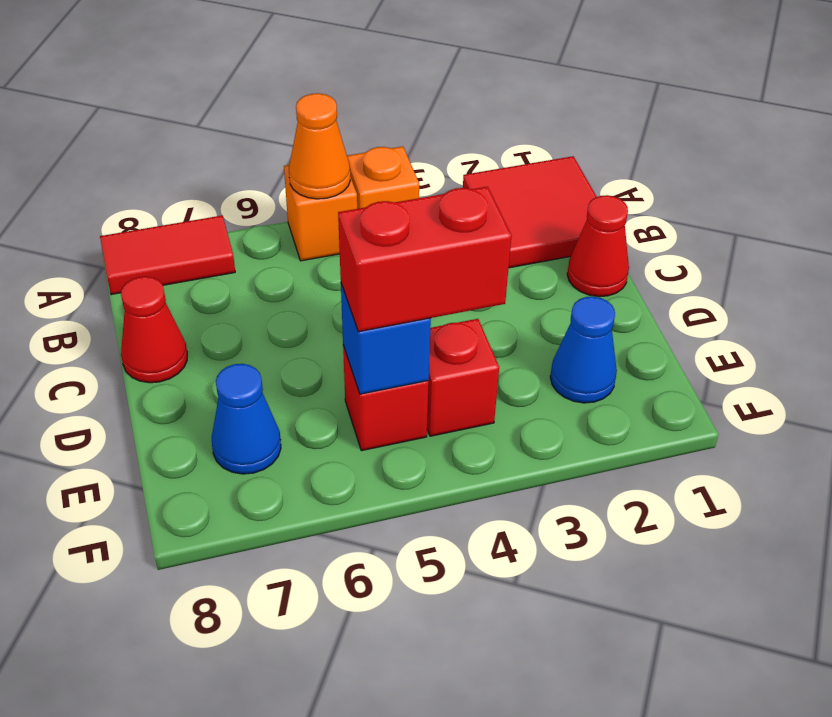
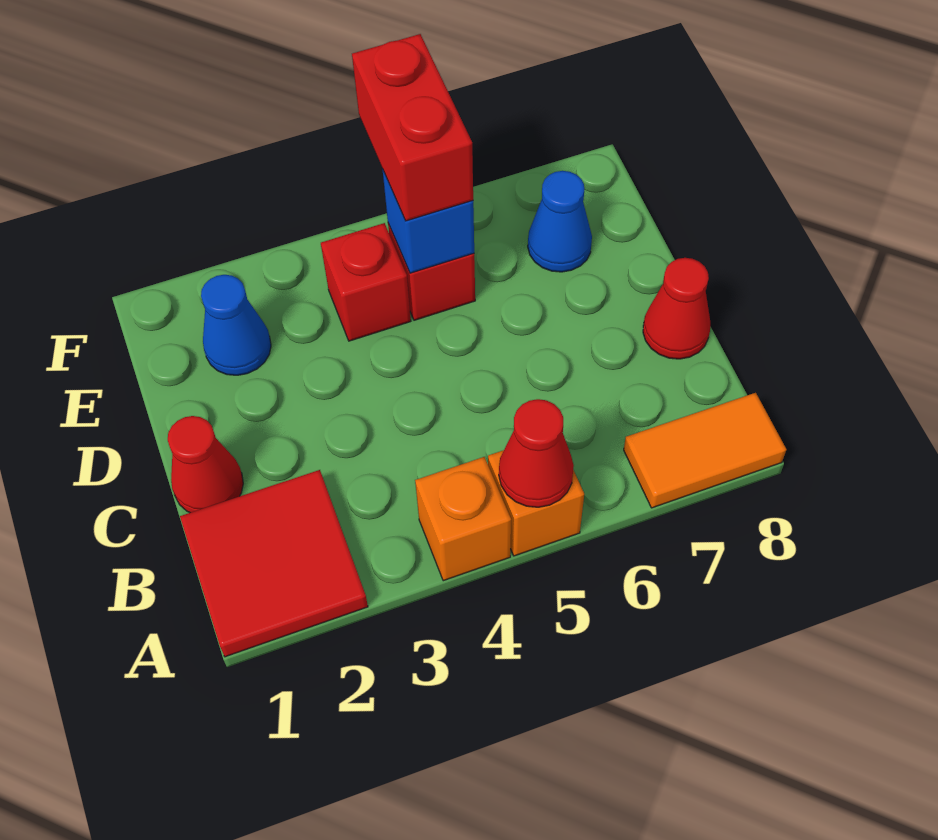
orange cone A5 level 2 -> red cone A5 level 2
red tile A7:A8 level 1 -> orange tile A7:A8 level 1
red brick E4:E5 level 3 -> red brick E5:F5 level 3

